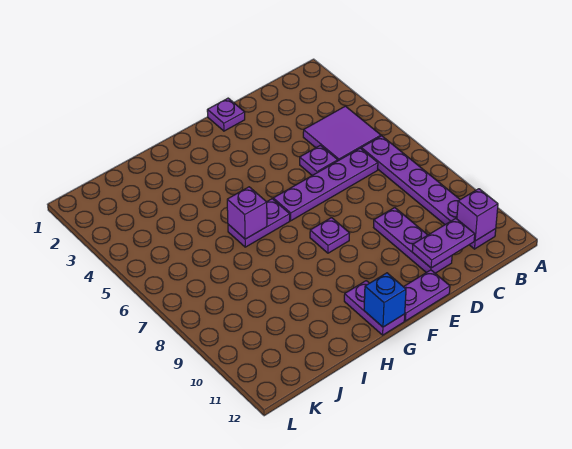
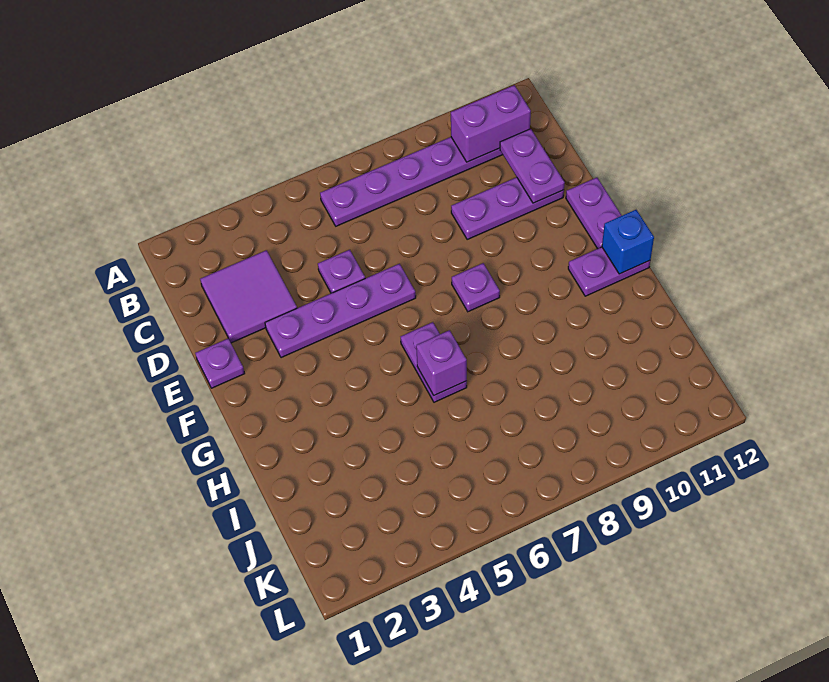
purple tile B4:C5 level 1 -> purple tile C2:D3 level 1
purple brick B11 level 2 -> purple brick B10:B11 level 2
purple plate C6:F6 level 1 -> purple plate E3:E6 level 1

